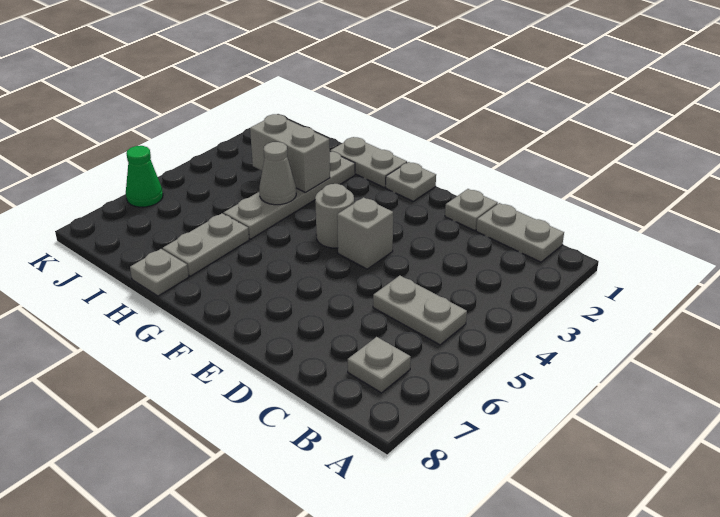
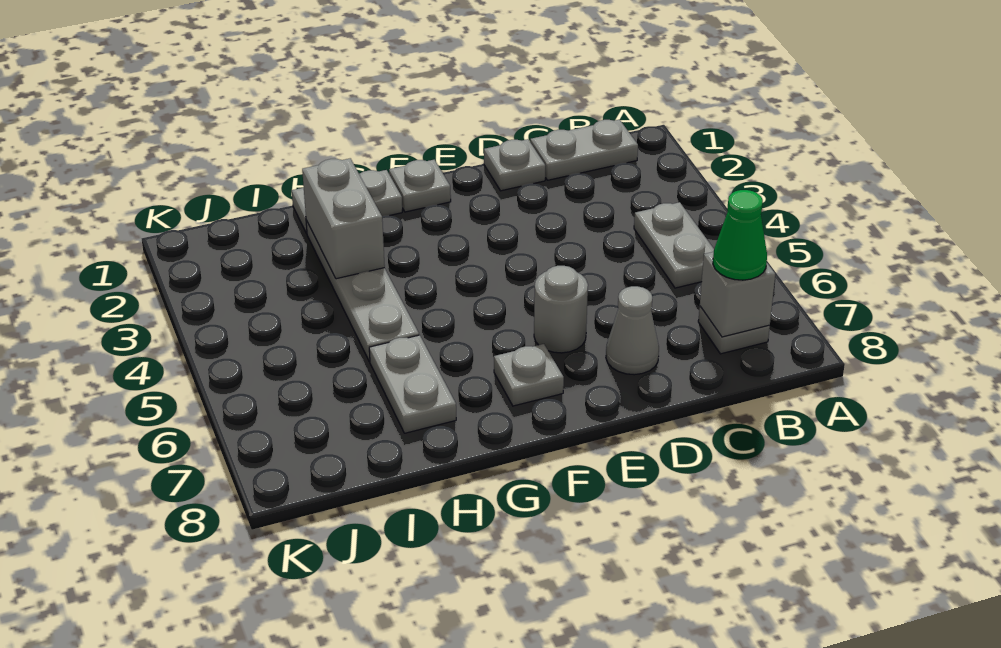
grey plate B5:C5 level 1 -> grey plate B4:B5 level 1
grey brick E4 level 1 -> grey brick B7 level 2
grey round brick F4 level 1 -> grey round brick E6 level 1
grey brick H3:I3 level 2 -> grey brick H2:H3 level 2
grey cone H4 level 2 -> grey cone D7 level 1
grey plate H8 level 1 -> grey plate F7 level 1
green cone K6 level 1 -> green cone B7 level 3

